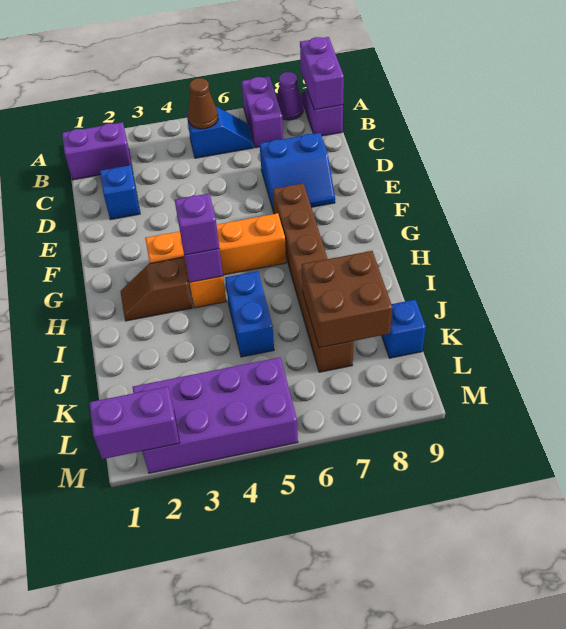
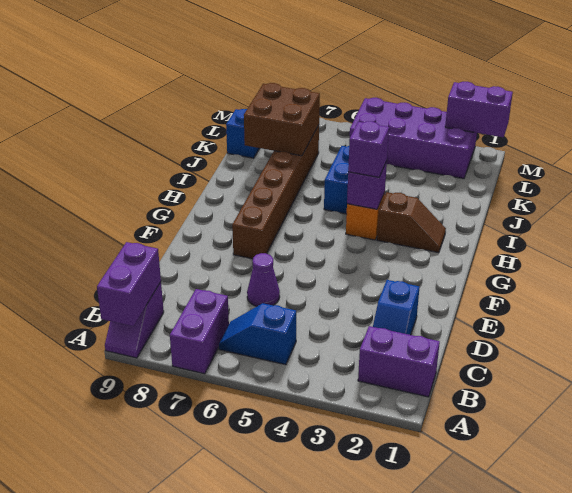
purple cone A8 level 1 -> purple cone D6 level 1
brown cone B5 level 2 -> none
blue slope D7:E8 level 1 top D -> none
orange brick G3:G6 level 1 -> none

